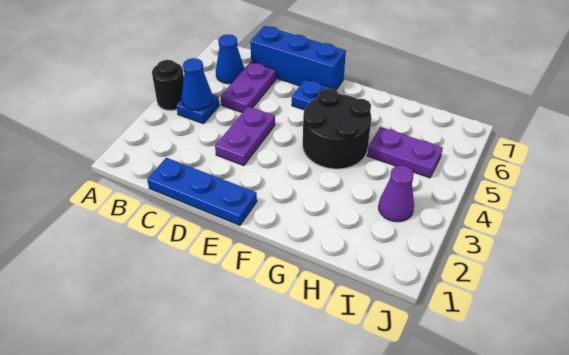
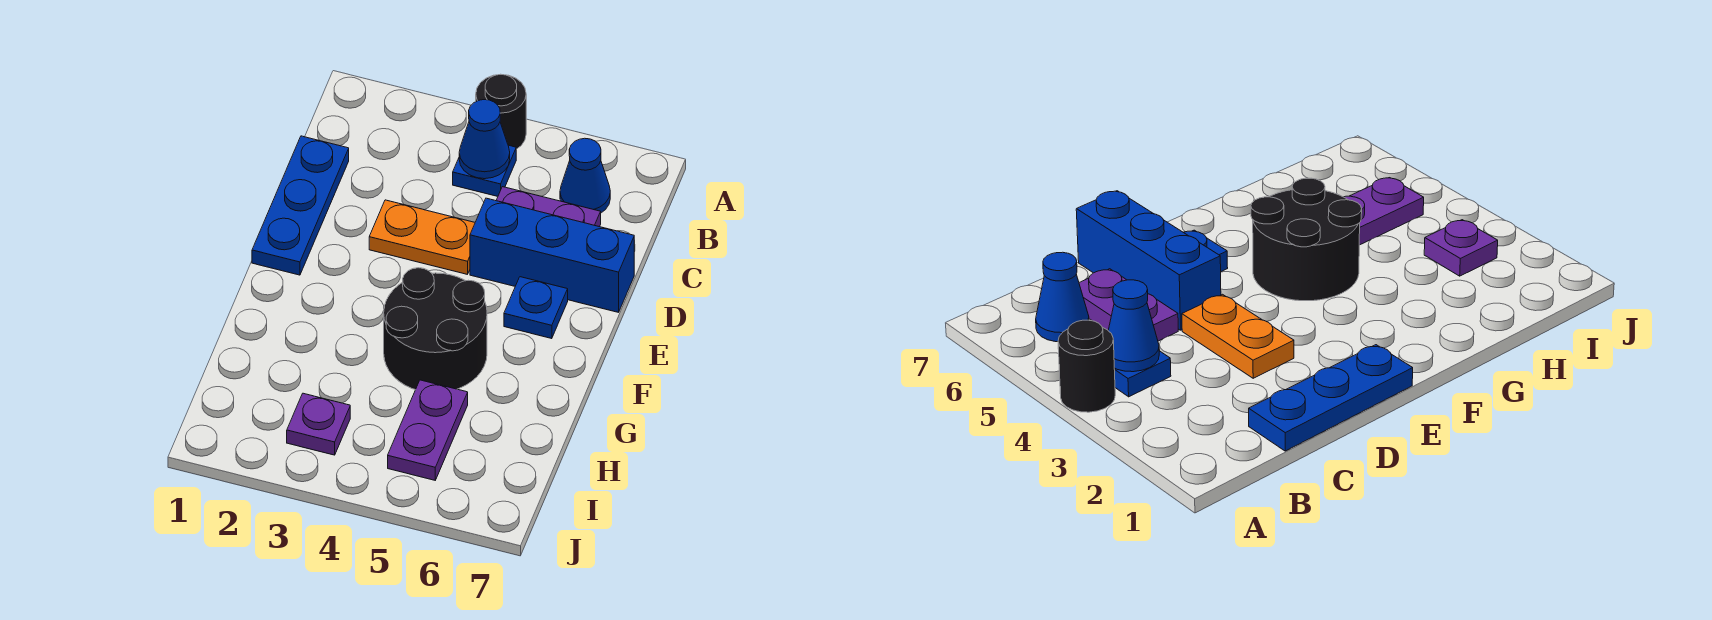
blue brick C7:E7 level 1 -> blue brick D5:D7 level 1
purple plate D3:D4 level 1 -> orange plate D3:D4 level 1
purple cone I3 level 1 -> purple plate I3 level 1

